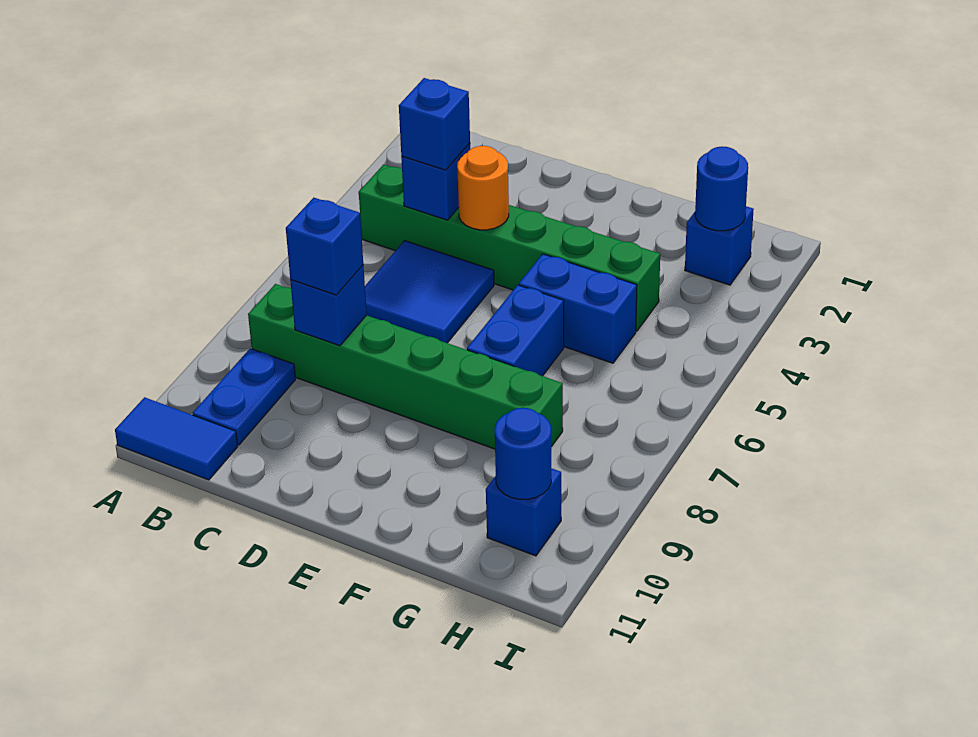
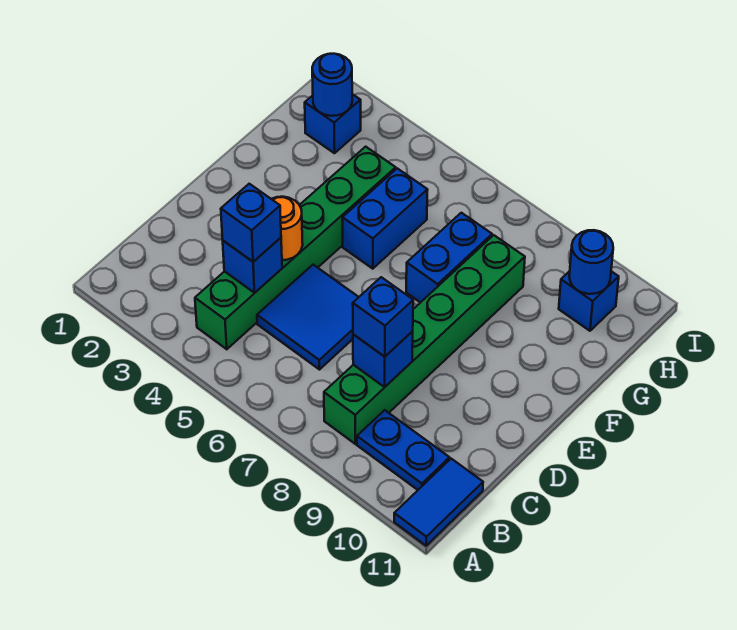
blue brick F6:F7 level 1 -> blue brick F7:G7 level 1

